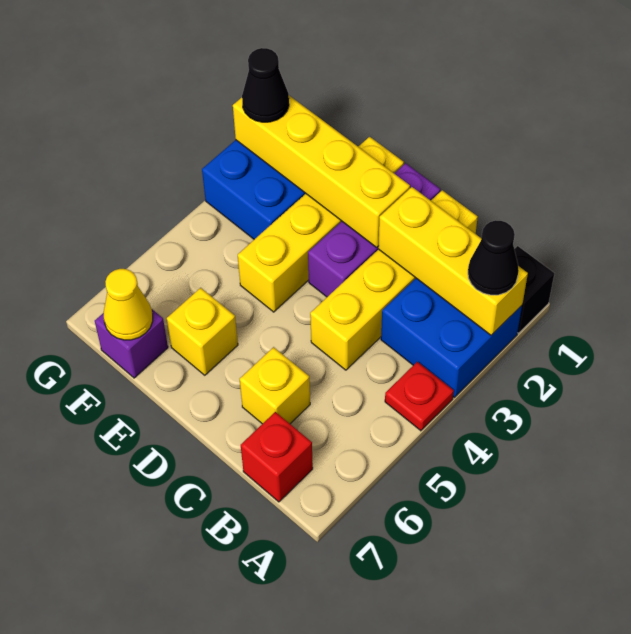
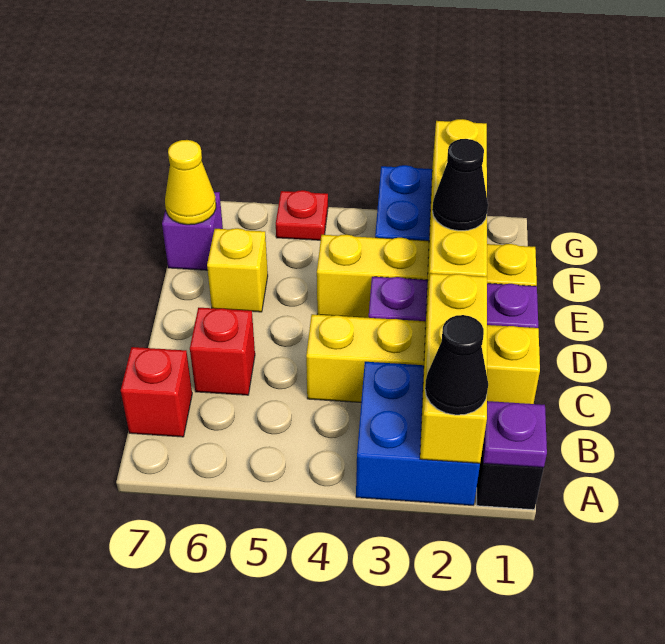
none -> purple plate A1 level 2
red plate A4 level 1 -> red plate G5 level 1
yellow brick C6 level 1 -> red brick C6 level 1
black cone G2 level 3 -> black cone E2 level 3

